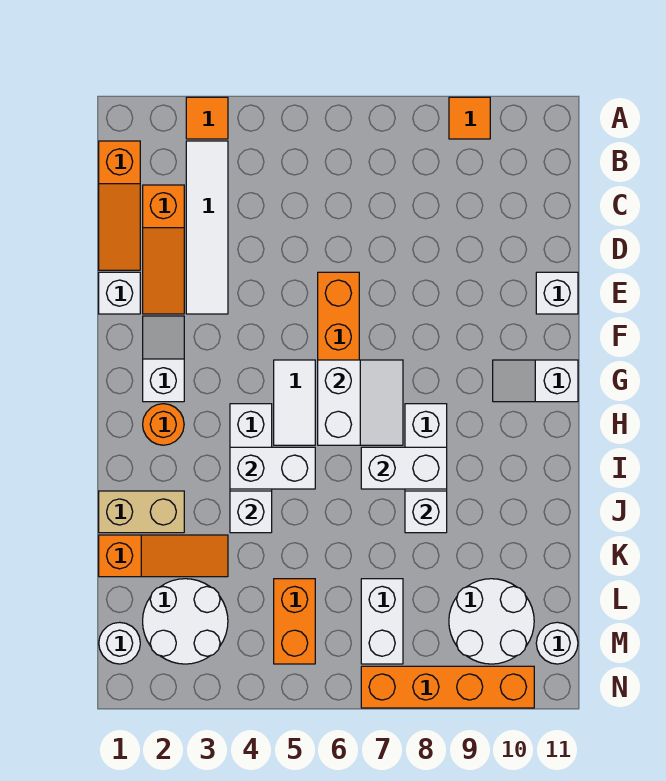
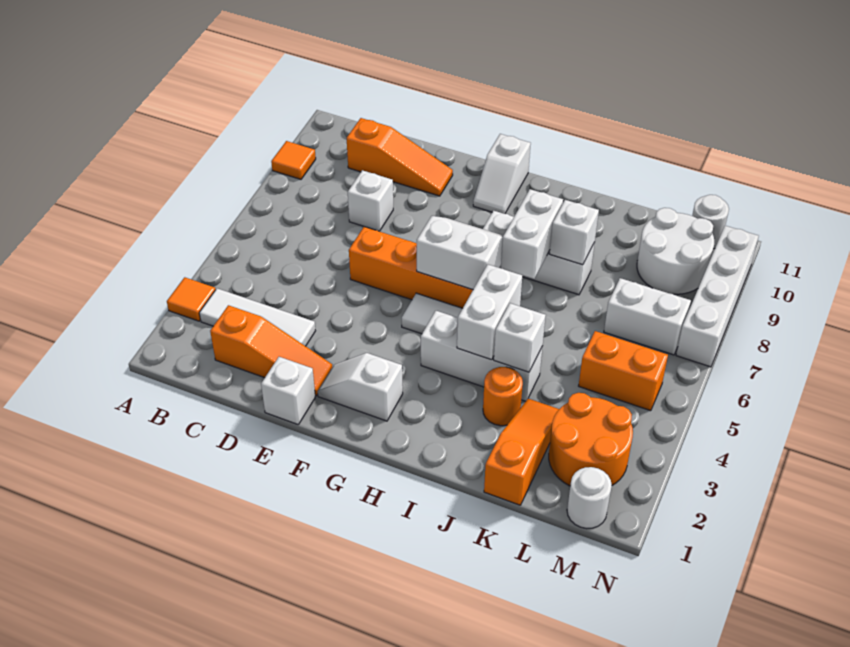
orange slope B1:D1 level 1 top B -> orange slope C10:E10 level 1 top C
white tile B3:E3 level 1 -> white tile B3:D3 level 1
white brick E11 level 1 -> white brick D8 level 1
orange round brick H2 level 1 -> orange round brick J3 level 1
tan brick J1:J2 level 1 -> none
white round brick L2:M3 level 1 -> orange round brick L2:M3 level 1
orange brick N7:N10 level 1 -> white brick N7:N10 level 1

